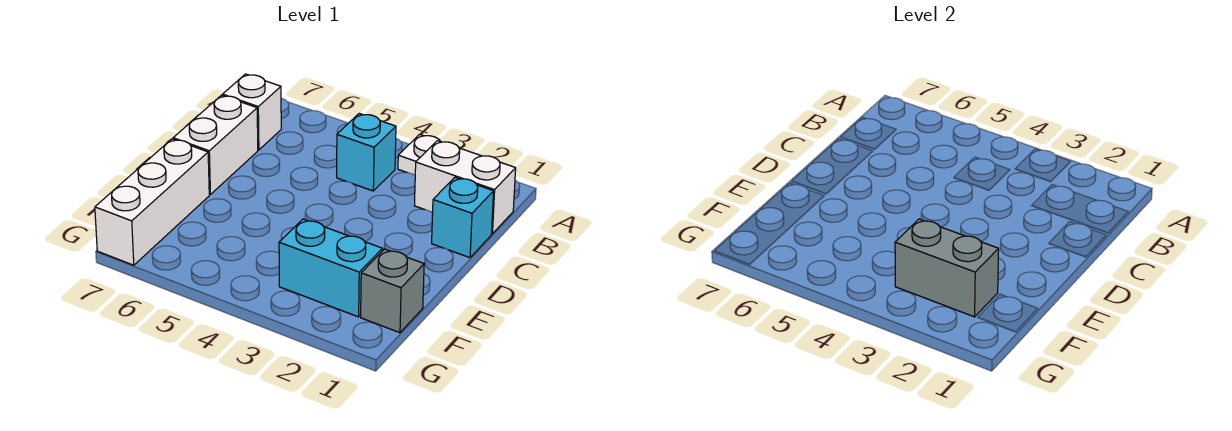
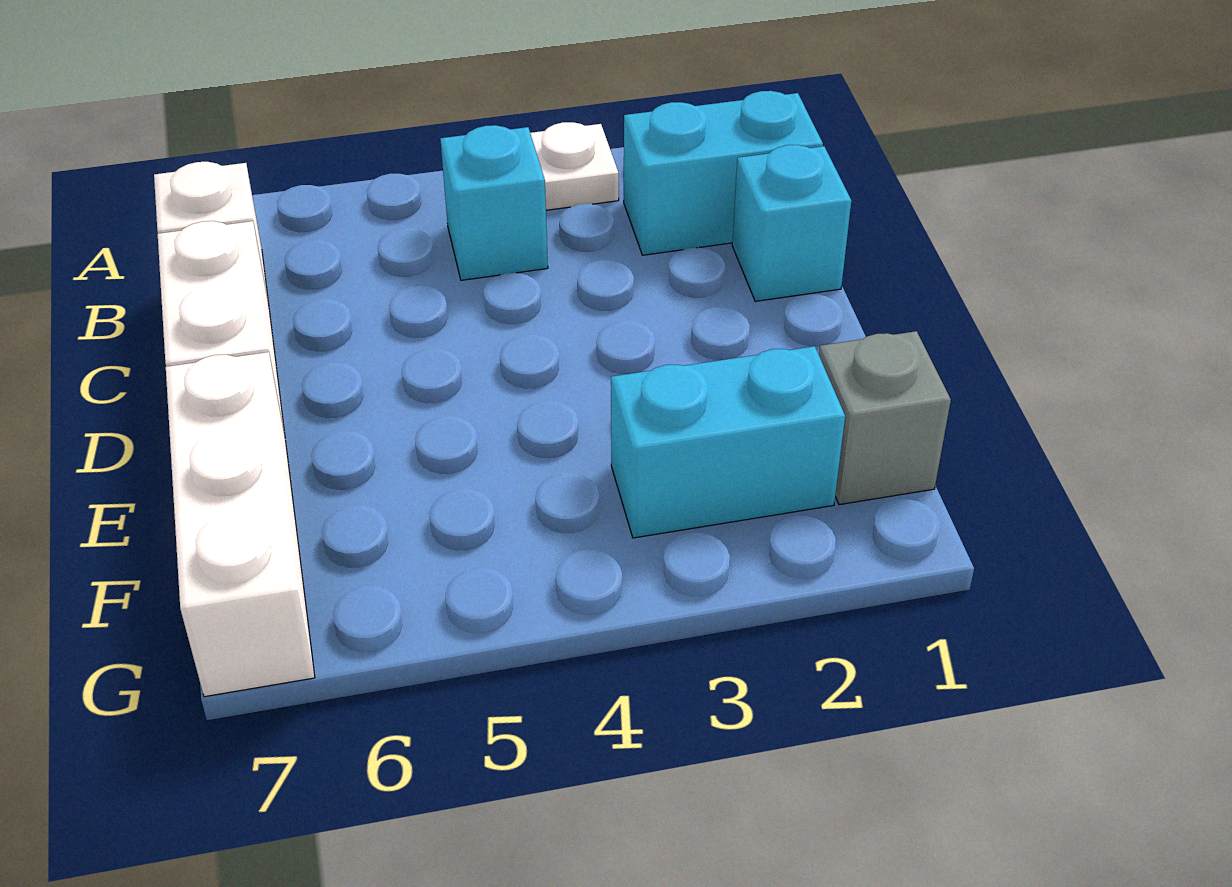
white brick B1:B2 level 1 -> cyan brick B1:B2 level 1
grey brick F2:F3 level 2 -> none

